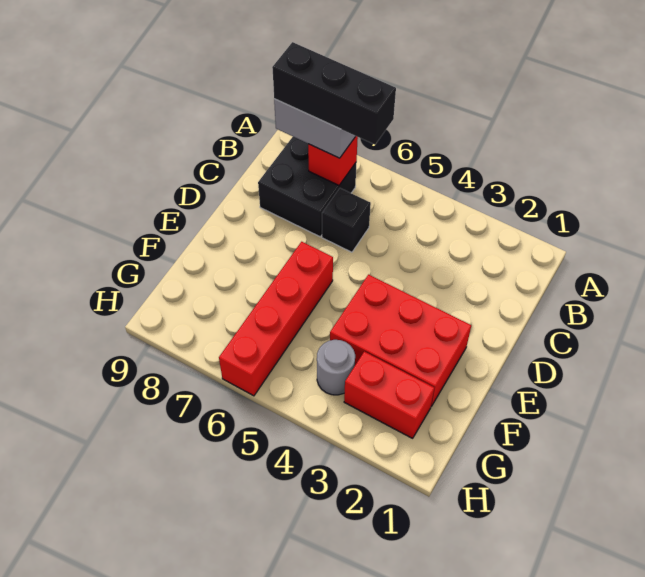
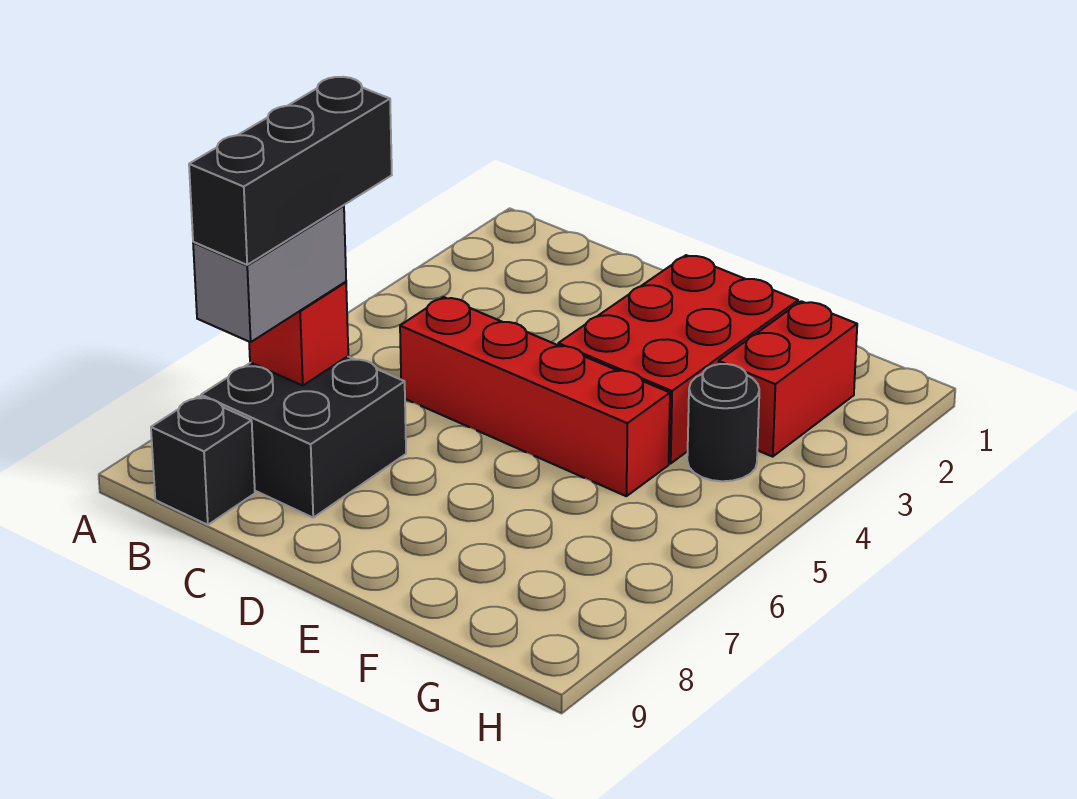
black brick C6 level 1 -> black brick B9 level 1
red brick E6:H6 level 1 -> red brick C5:F5 level 1
grey round brick G4 level 1 -> black round brick G4 level 1

